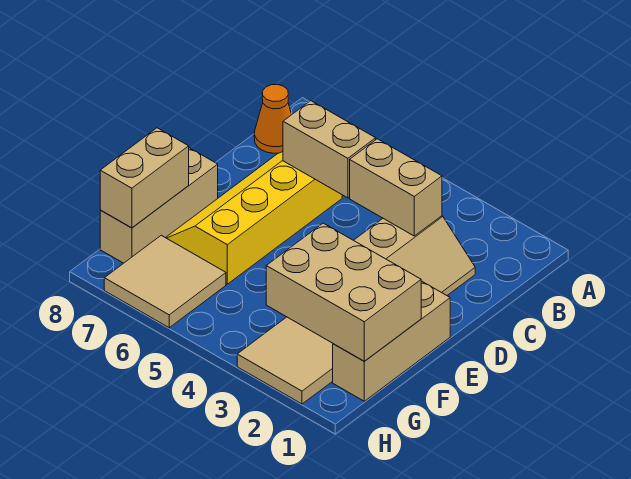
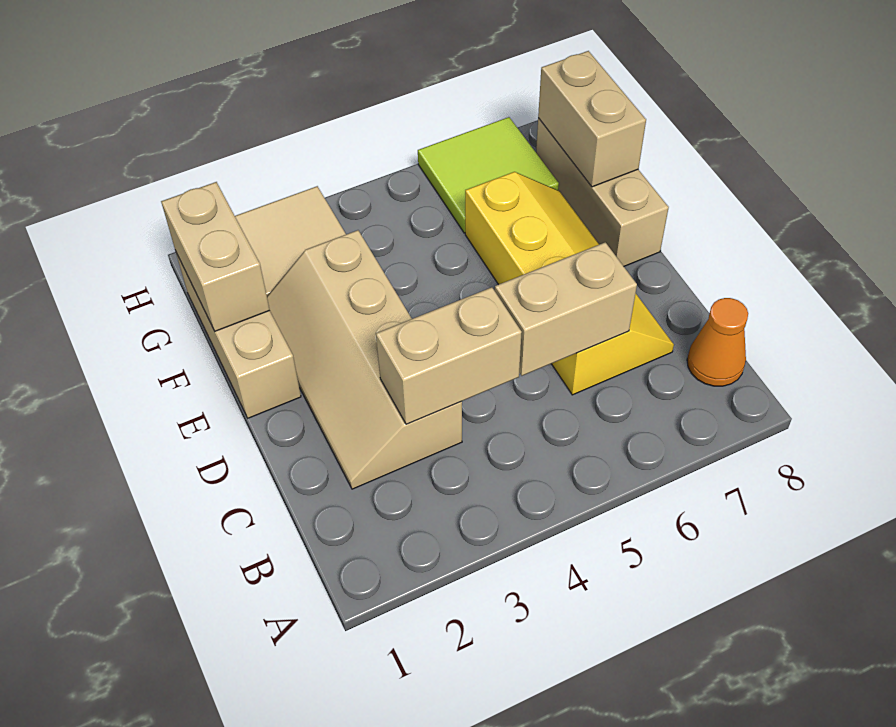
tan brick F1:G3 level 2 -> tan brick F1:G1 level 2
tan tile G6:H7 level 1 -> lime tile G6:H7 level 1

